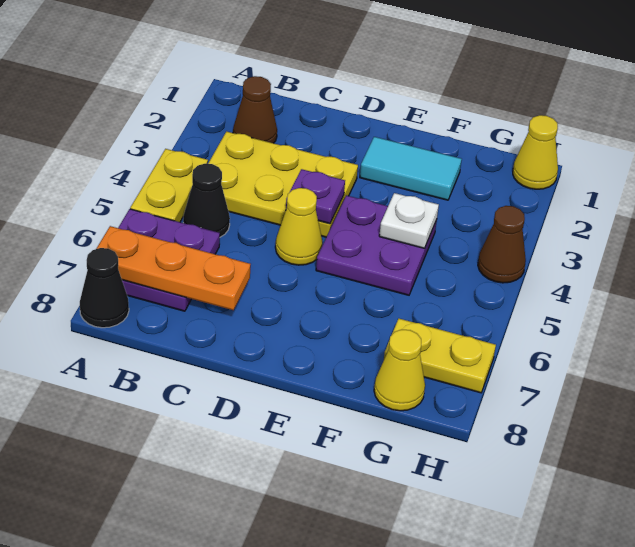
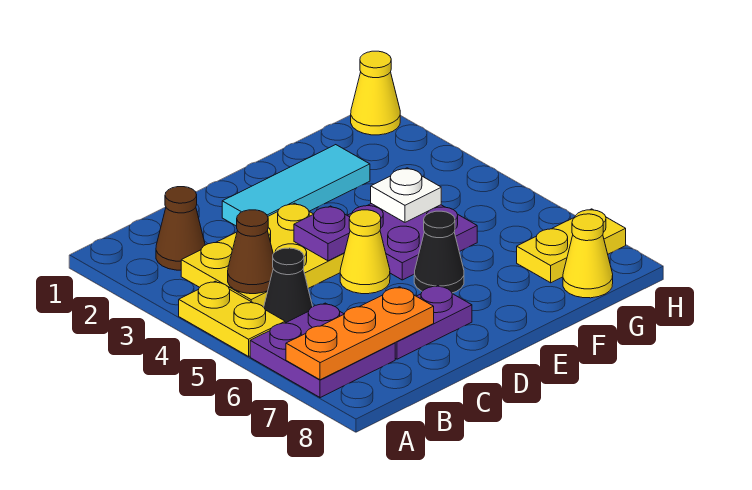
black cone A8 level 1 -> black cone E6 level 1
none -> purple plate C7:D7 level 1
cyan tile E2:F2 level 1 -> cyan tile D2:F2 level 1
brown cone H4 level 1 -> brown cone B4 level 2

